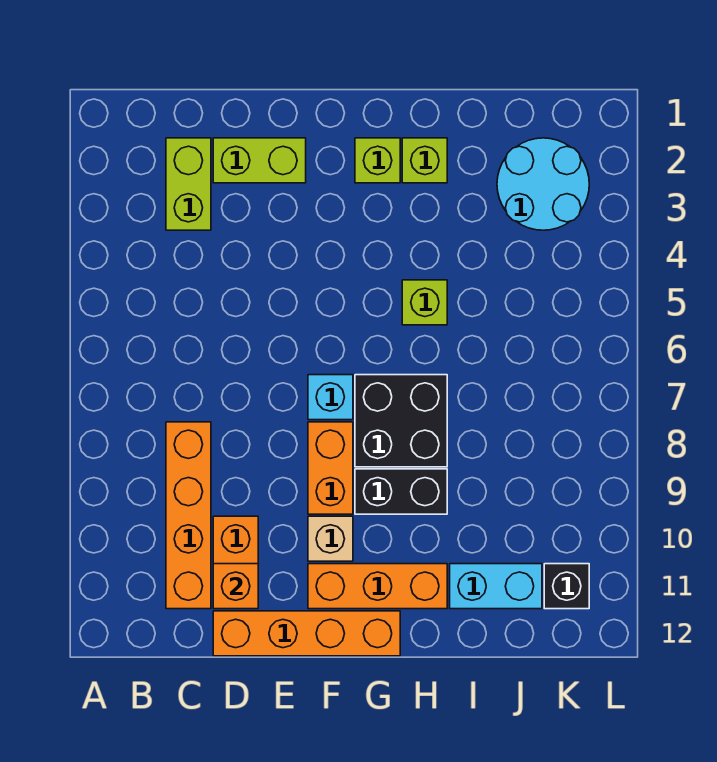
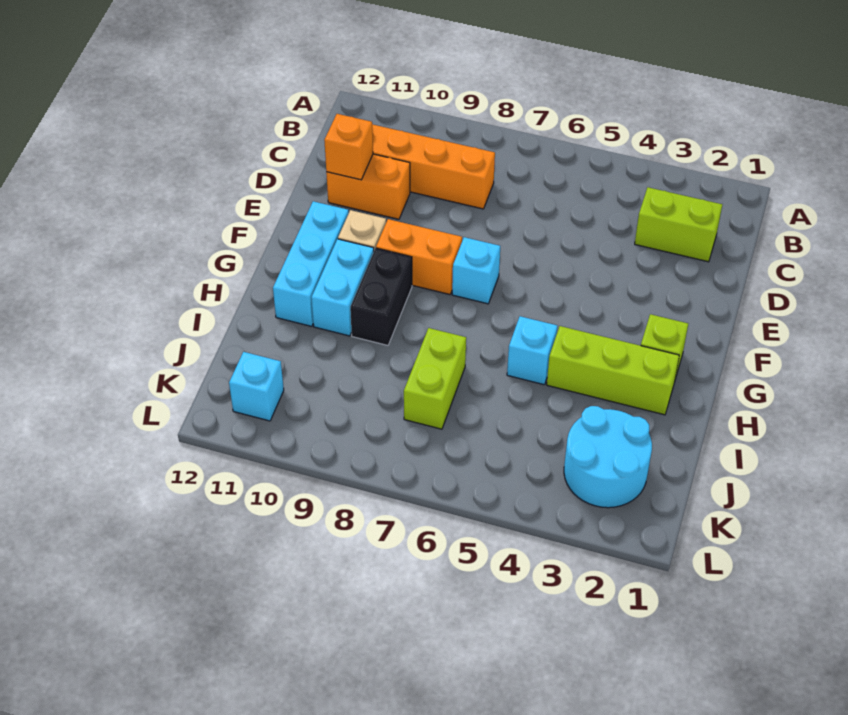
lime brick D2:E2 level 1 -> lime brick I7:J7 level 1
orange brick D12:G12 level 1 -> none
orange brick F11:H11 level 1 -> cyan brick F11:H11 level 1
black brick G7:H8 level 1 -> none
lime brick H2 level 1 -> lime brick H2:H4 level 1
lime brick H5 level 1 -> cyan brick H5 level 1
cyan brick I11:J11 level 1 -> cyan brick G10:H10 level 1
black brick K11 level 1 -> cyan brick K11 level 1

